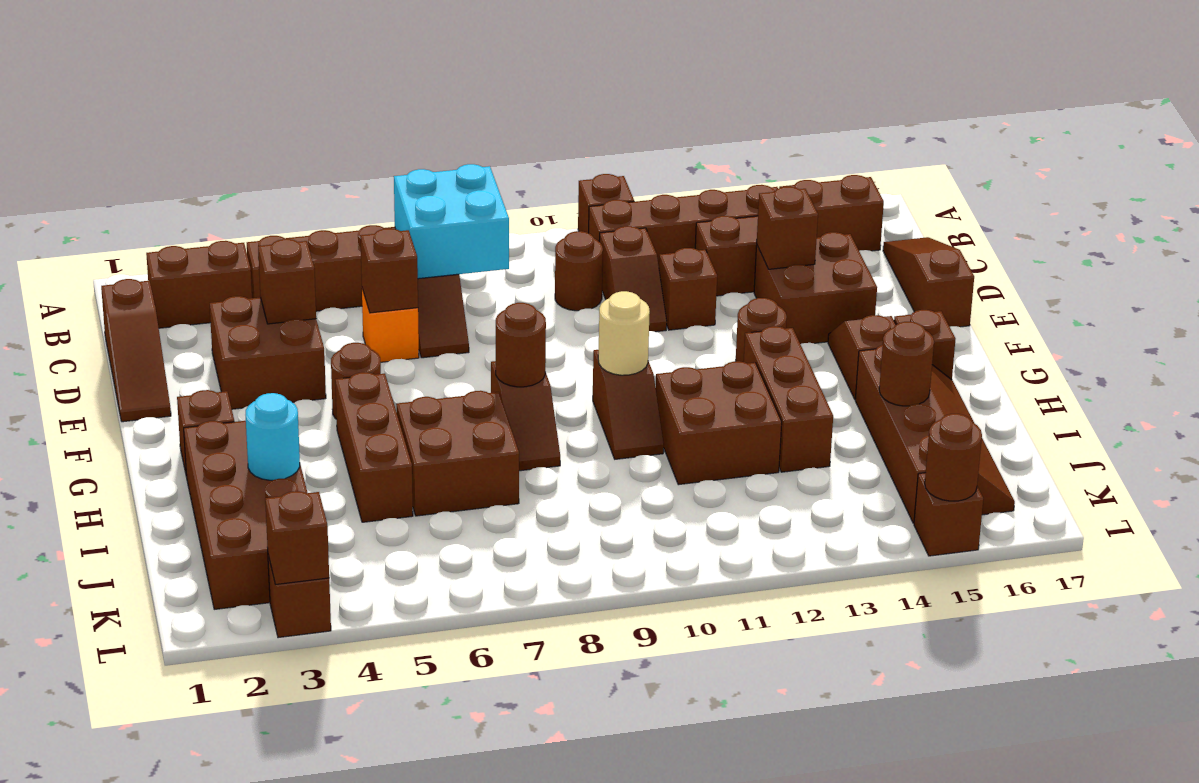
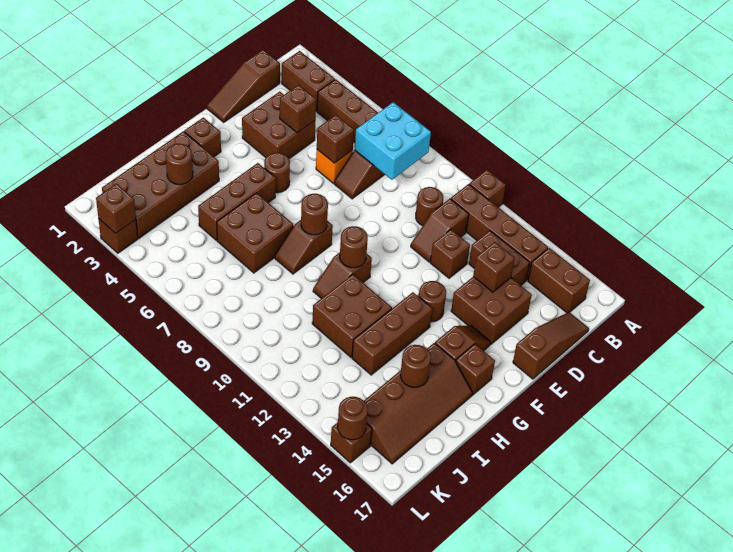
tan round brick G10 level 2 -> brown round brick G10 level 2
cyan round brick I3 level 2 -> brown round brick I3 level 2

